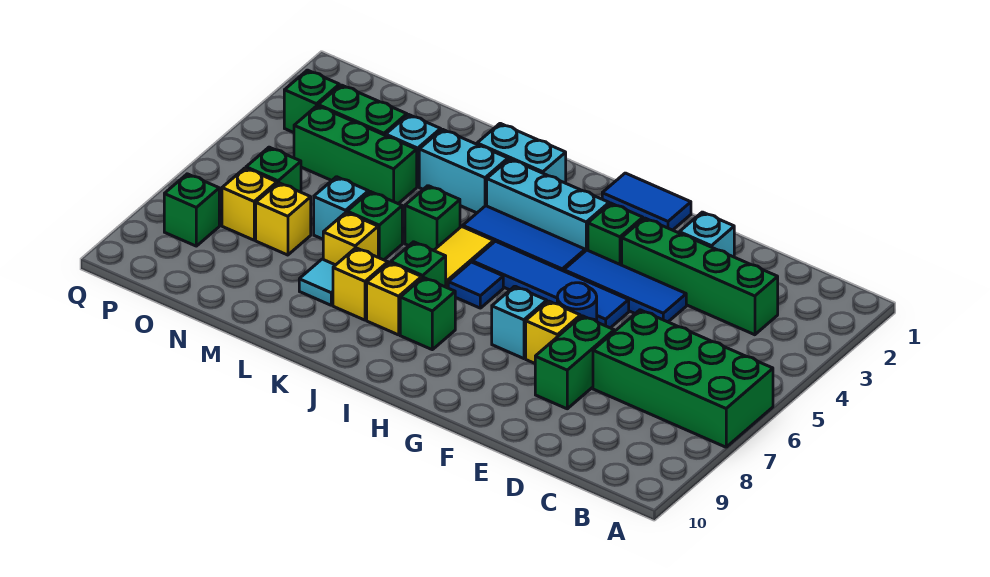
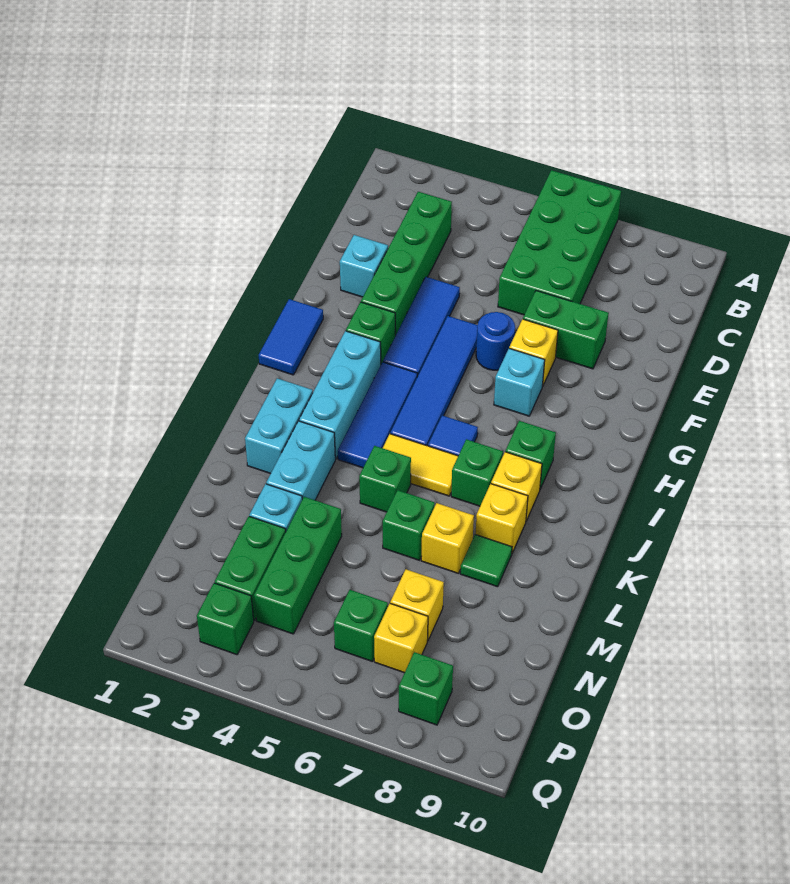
cyan tile L8 level 1 -> green tile L8 level 1
cyan brick M6 level 1 -> none

